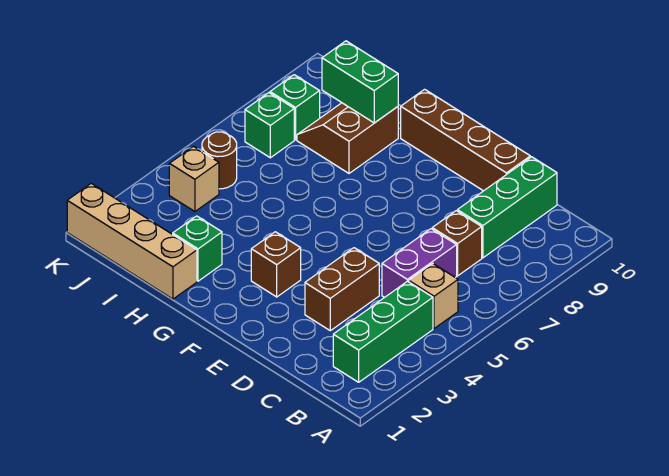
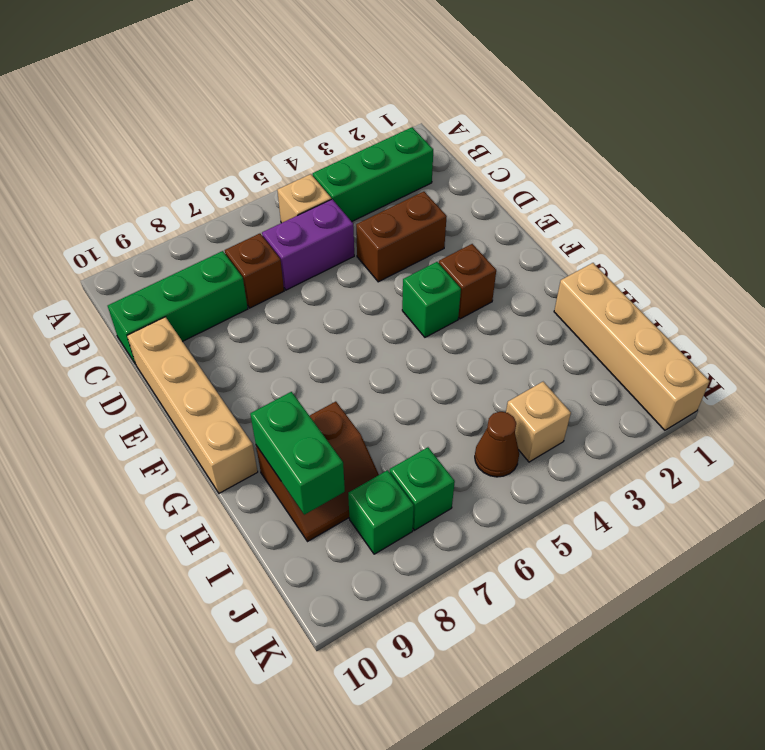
brown brick D10:G10 level 1 -> tan brick D10:G10 level 1
green brick H2 level 1 -> green brick F4 level 1
brown round brick J5 level 1 -> brown cone J5 level 1

